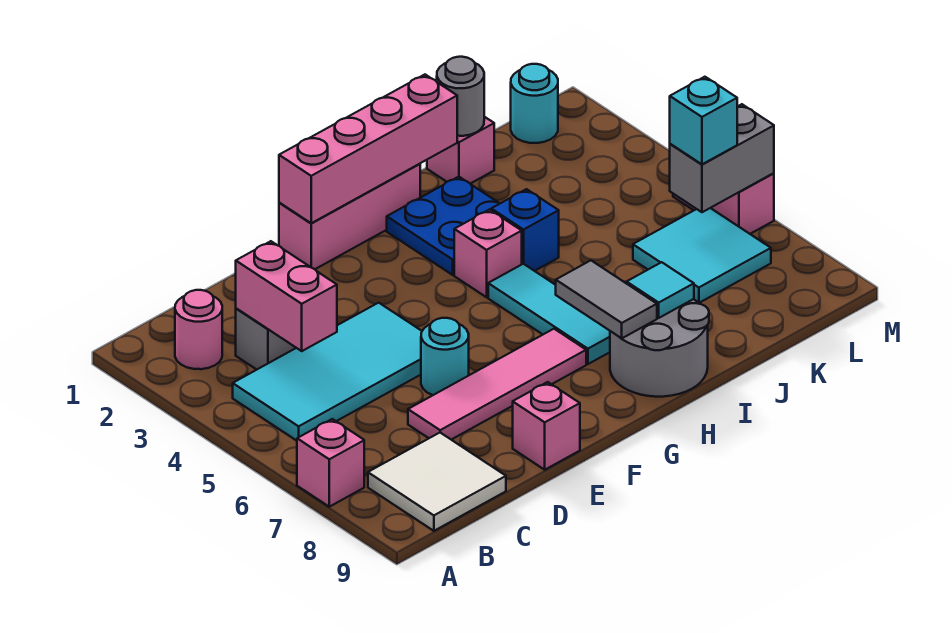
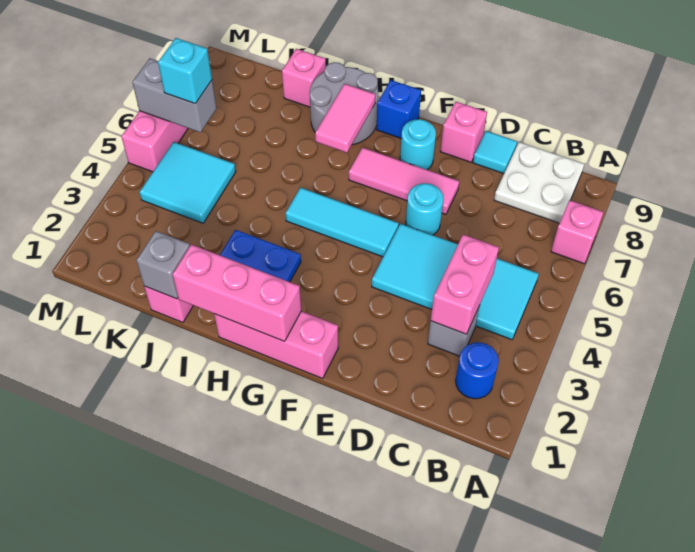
pink round brick B2 level 1 -> blue round brick B2 level 1
white tile B8:C9 level 1 -> white plate B8:C9 level 1
pink tile D7:G7 level 1 -> pink tile E7:G7 level 1
pink brick F1:I1 level 2 -> pink brick G1:I1 level 2
pink brick H4 level 1 -> pink brick J9 level 1
cyan tile H5:H7 level 1 -> cyan tile F5:H5 level 1
grey tile H7:H8 level 2 -> pink tile H7:H8 level 2
blue brick I4 level 1 -> blue brick G9 level 1
cyan tile I8 level 2 -> cyan tile D9 level 1
grey round brick J1 level 2 -> grey brick J1 level 2
cyan tile K6:L7 level 1 -> cyan tile K4:L5 level 1
cyan round brick L1 level 1 -> cyan round brick F8 level 1

